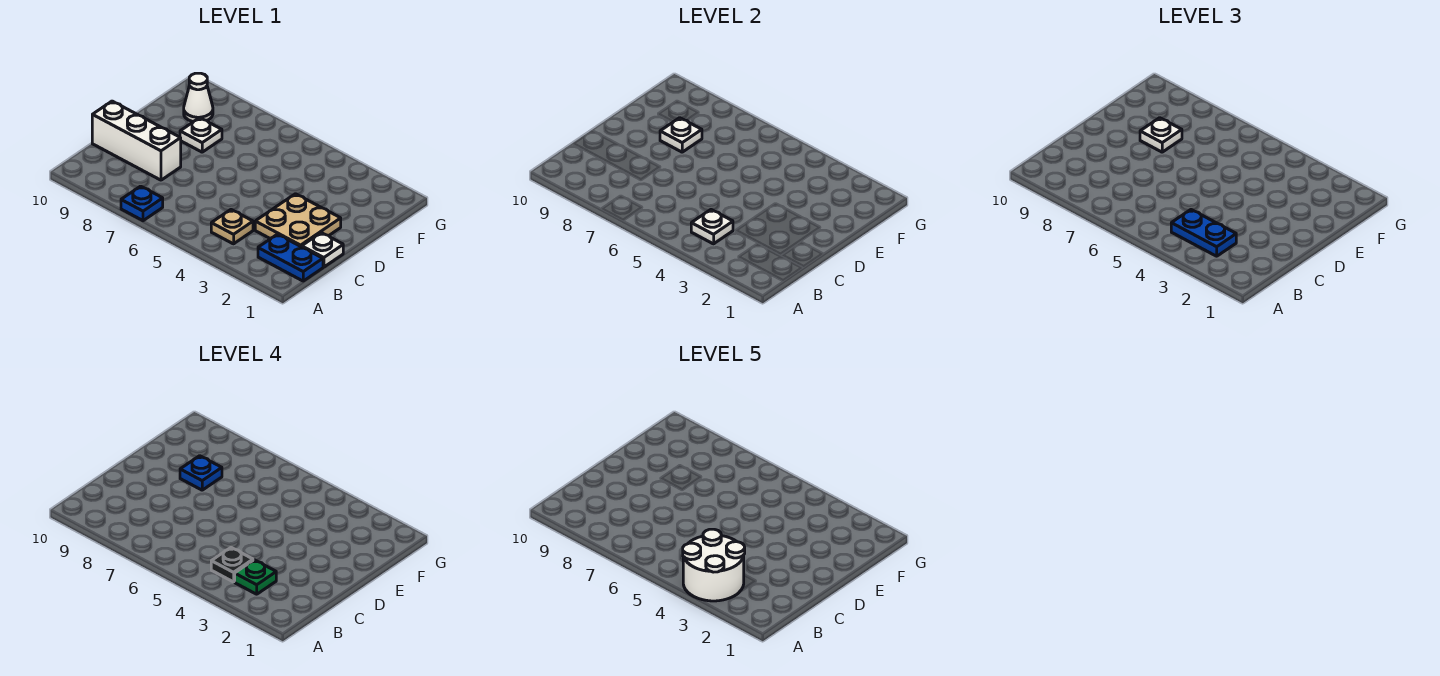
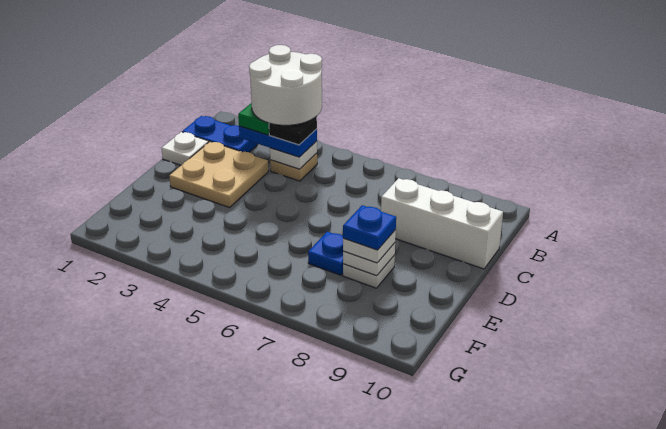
blue plate A7 level 1 -> blue plate E7 level 1
white cone F9 level 1 -> none

